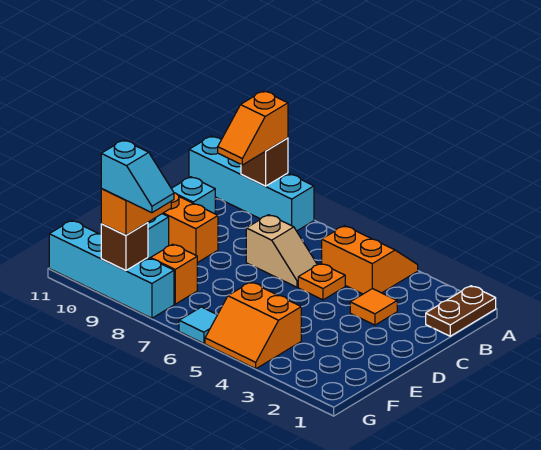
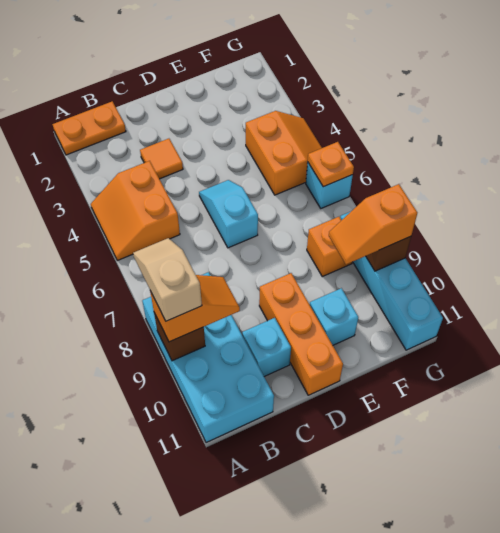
brown plate A1:B1 level 1 -> orange plate A1:B1 level 1
cyan brick A8:A11 level 1 -> cyan brick A8:B11 level 1
orange plate C5 level 1 -> orange plate G6 level 2
tan slope C6:C7 level 1 top 7 -> tan slope A8:A9 level 4 top 9
cyan tile G6 level 1 -> cyan brick G6 level 1
cyan slope G8:G9 level 4 top 9 -> cyan slope D5:D6 level 1 top 6

